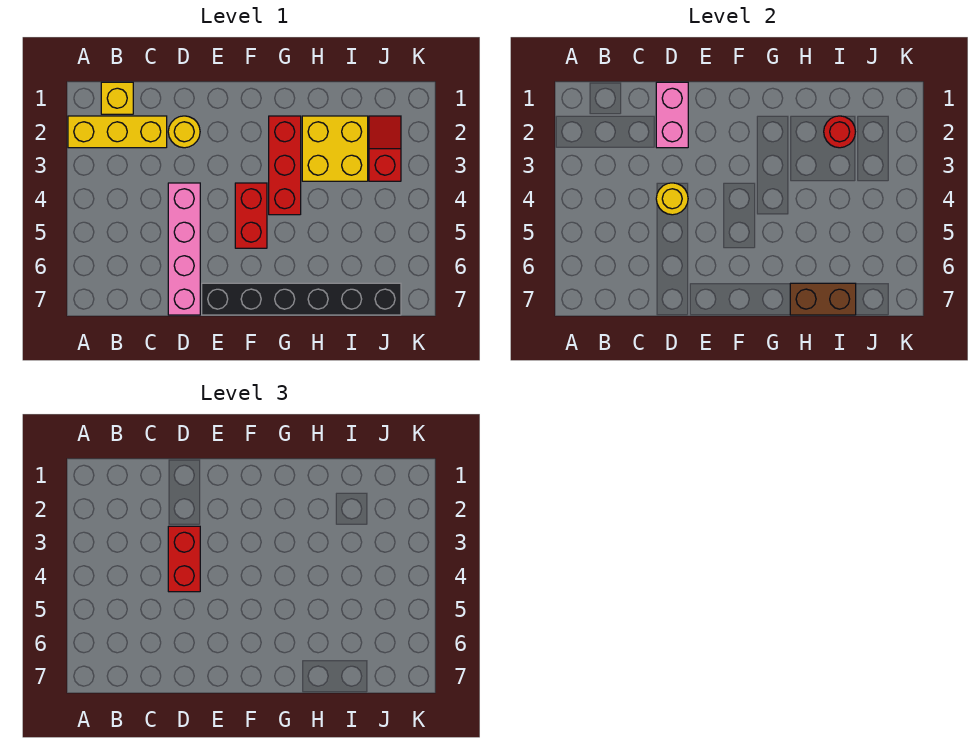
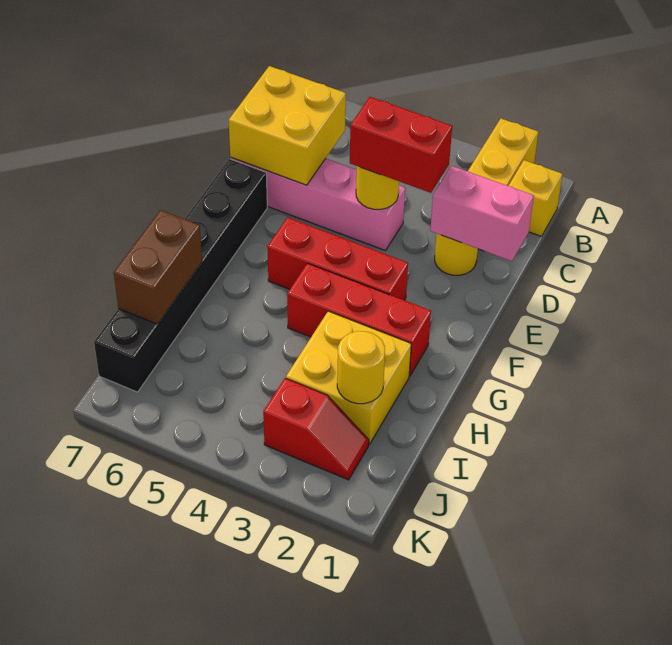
none -> yellow brick C6:D7 level 2
red brick F4:F5 level 1 -> red brick F3:F5 level 1
red round brick I2 level 2 -> yellow round brick I2 level 2

